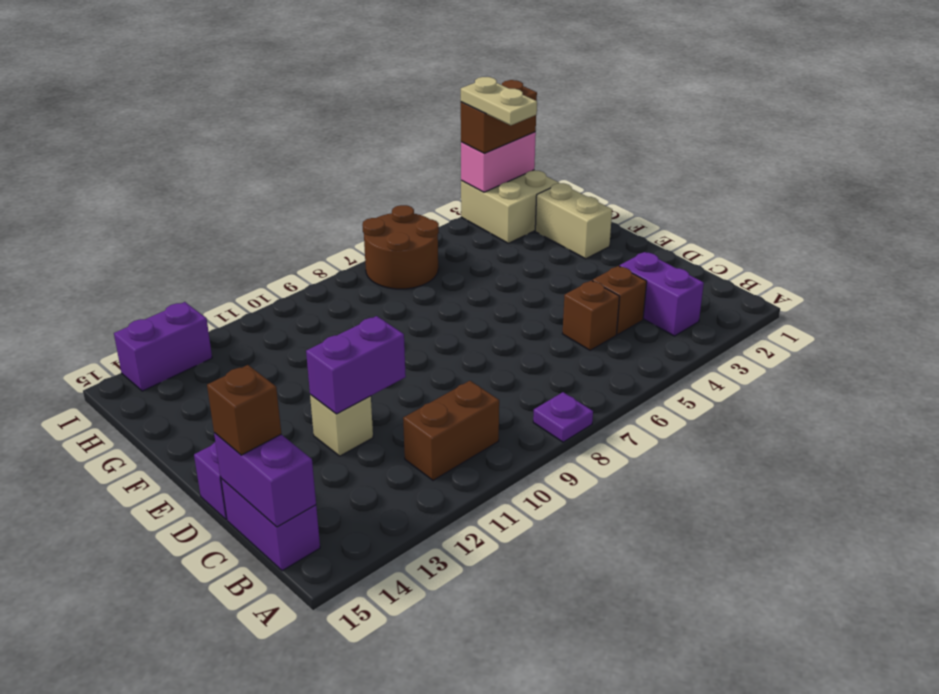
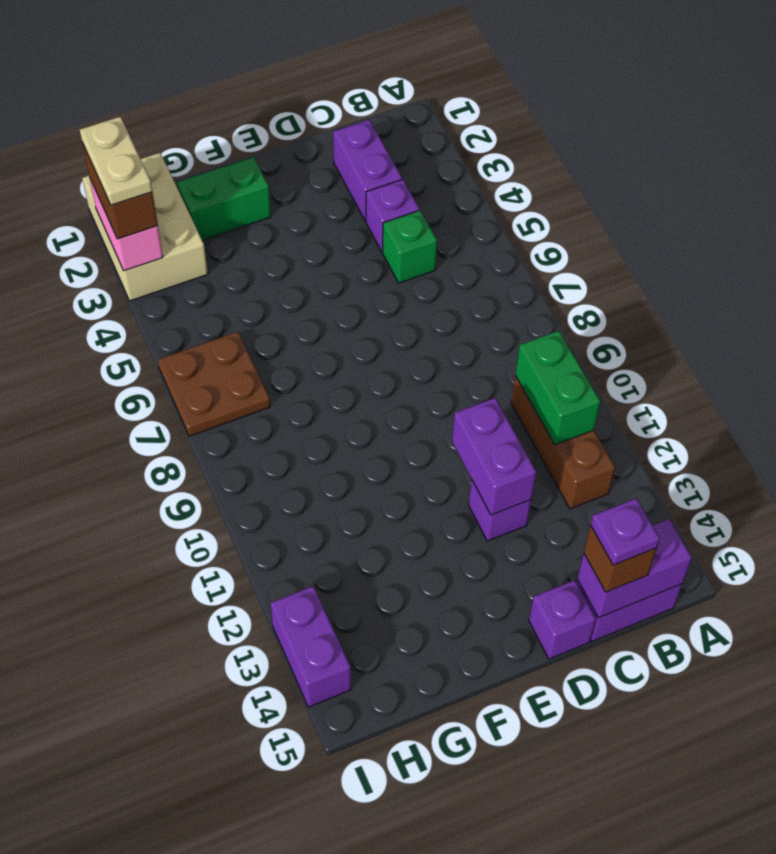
purple plate A8 level 1 -> purple plate C15 level 4
purple brick B3:C3 level 1 -> purple brick C2:C3 level 1
brown brick B10:B11 level 1 -> brown brick B10:B12 level 1
none -> green brick B10:B11 level 2
brown brick C4 level 1 -> purple brick C4 level 1
brown brick C5 level 1 -> green brick C5 level 1
tan brick D12 level 1 -> purple brick D12 level 1
tan brick F2:G2 level 1 -> green brick F2:G2 level 1
tan brick H2:I3 level 1 -> tan brick H1:I3 level 1
tan plate H3:I3 level 4 -> tan plate I2:I3 level 4
brown round brick H6:I7 level 1 -> brown plate H6:I7 level 1

